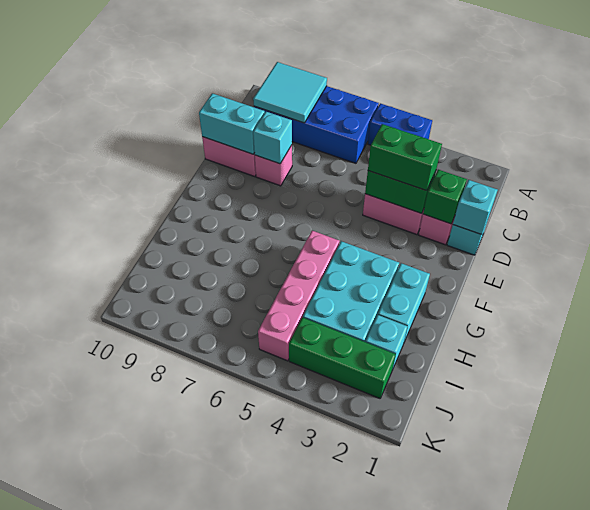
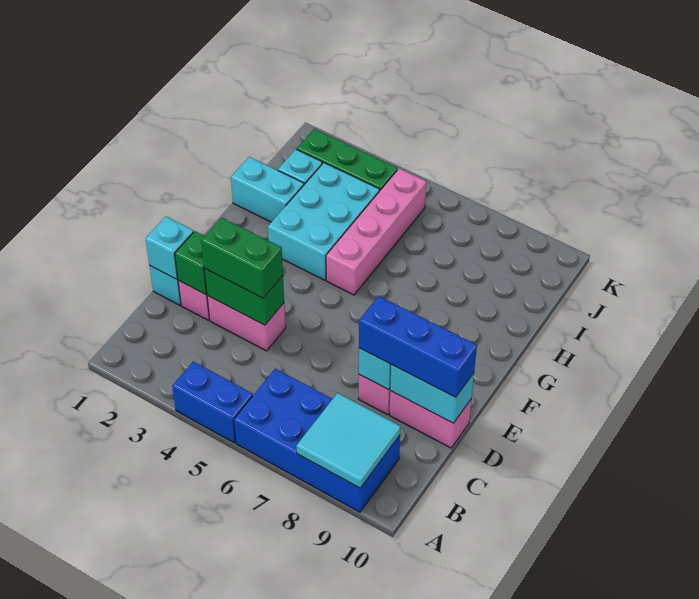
none -> blue brick D8:D10 level 3
cyan brick G2:H2 level 1 -> cyan brick H1:H2 level 1

